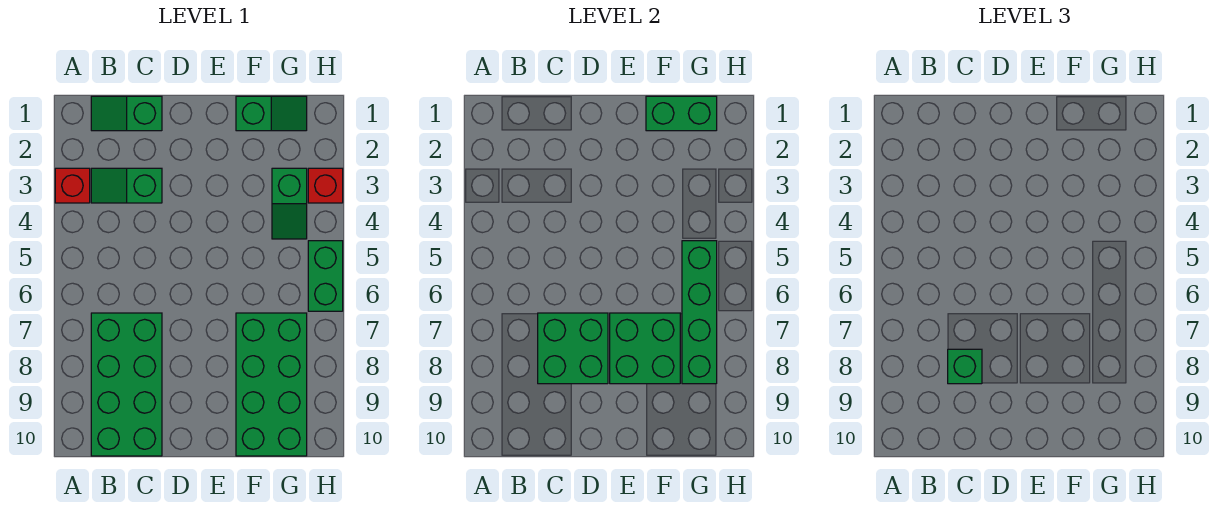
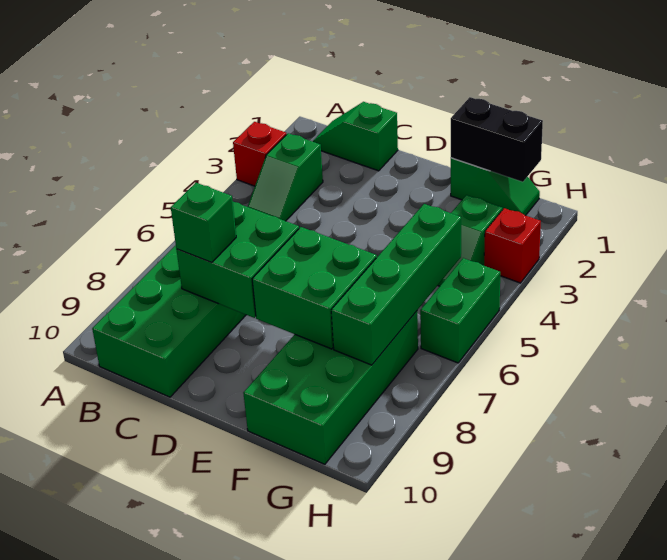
green slope B3:C3 level 1 top C -> green slope B3:B4 level 1 top 3
green brick F1:G1 level 2 -> black brick F1:G1 level 2

